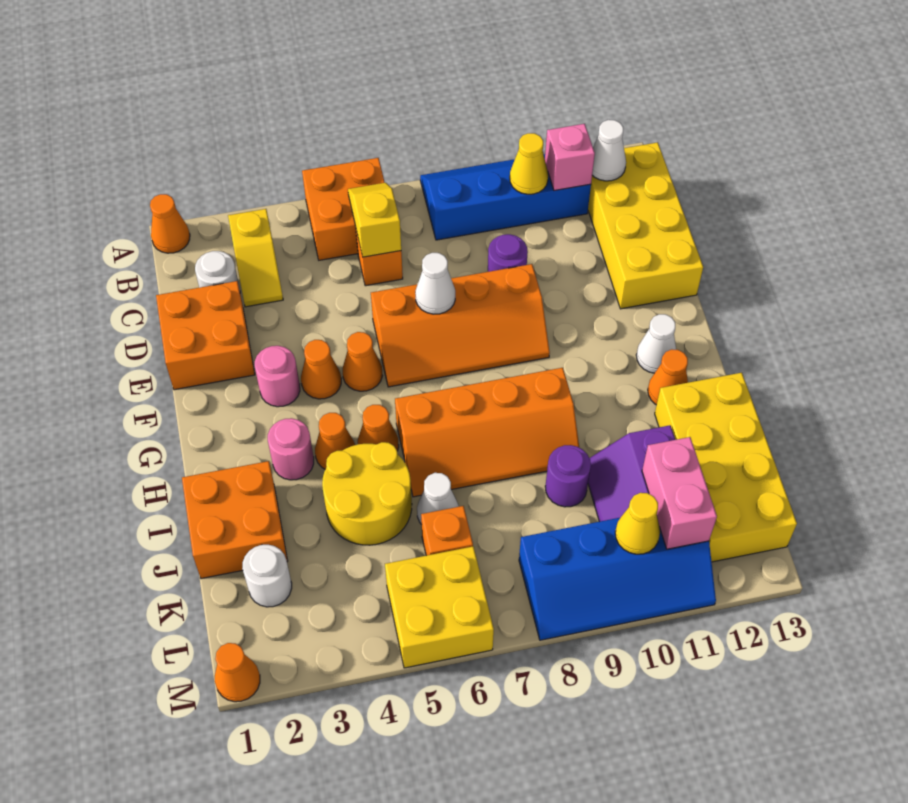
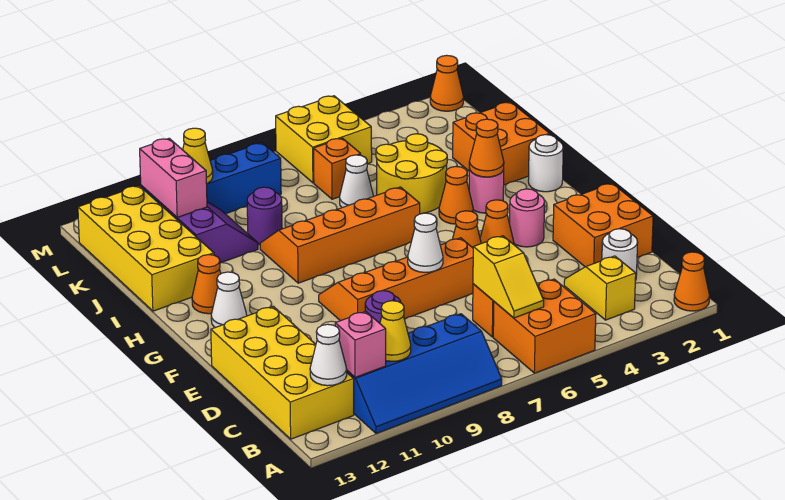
orange cone H5 level 1 -> orange cone H3 level 2
white round brick K2 level 1 -> white round brick H1 level 1

